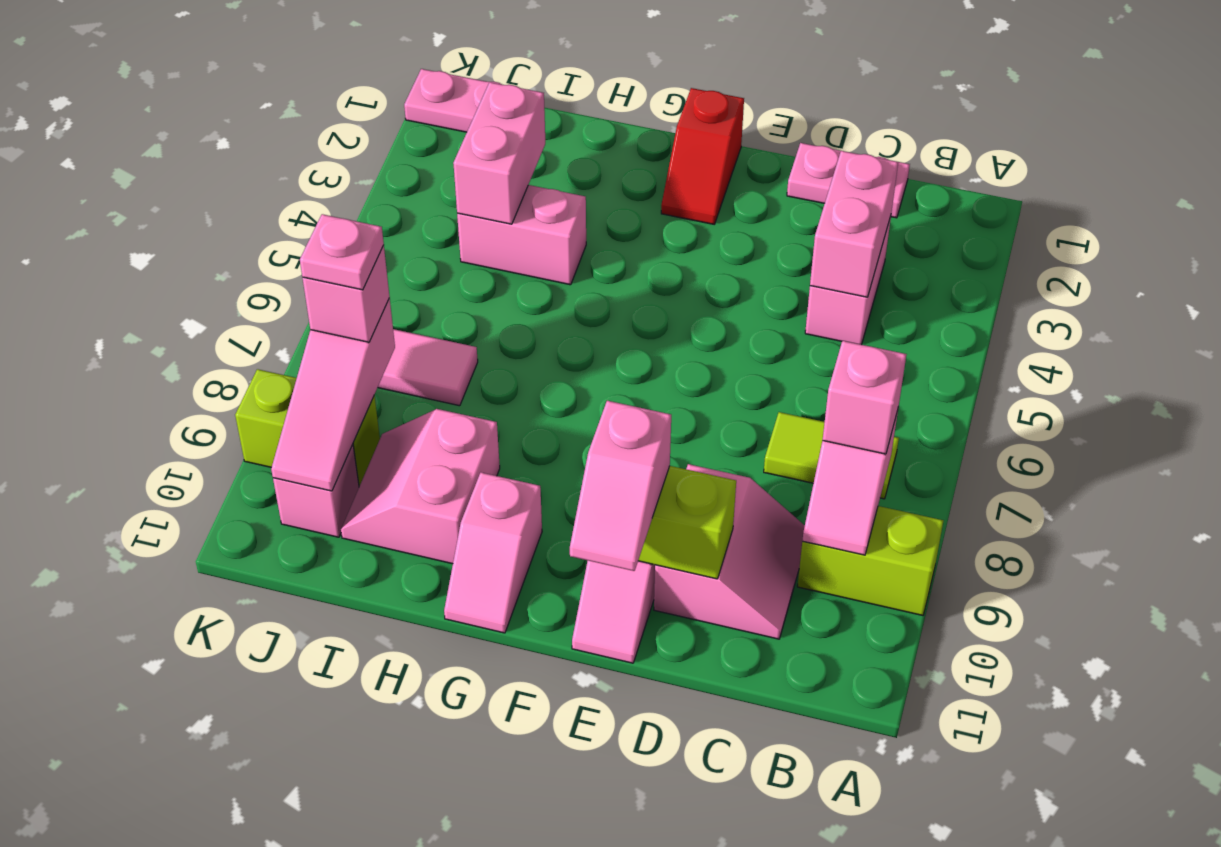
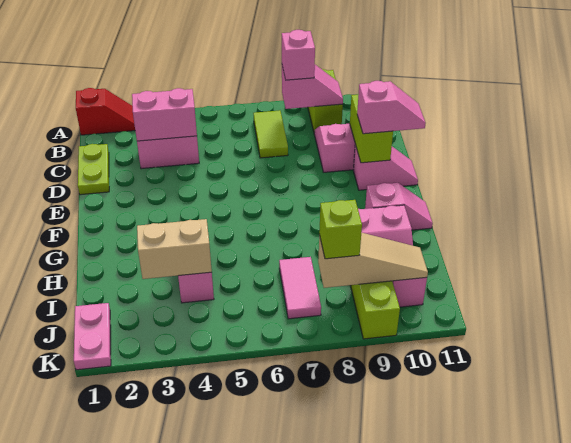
pink plate C1:D1 level 1 -> lime plate C1:D1 level 1
red slope F1:F2 level 1 top 1 -> red slope A1:A2 level 1 top 1
pink brick I3:I4 level 2 -> tan brick I3:I4 level 2
pink slope J8:J10 level 2 top 8 -> tan slope J8:J10 level 2 top 8
pink brick J8 level 3 -> lime brick J8 level 3
pink plate J8 level 4 -> none

